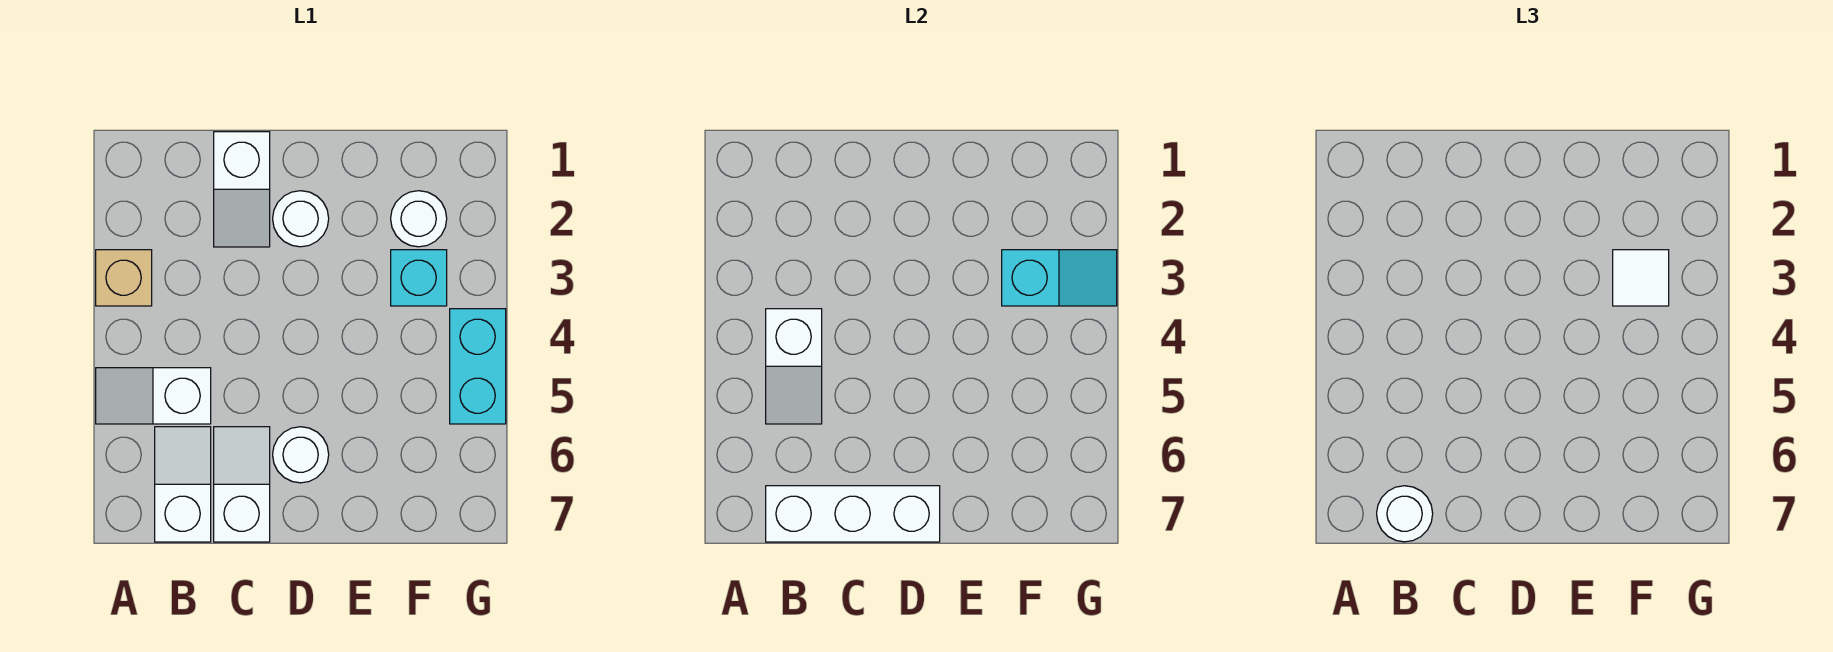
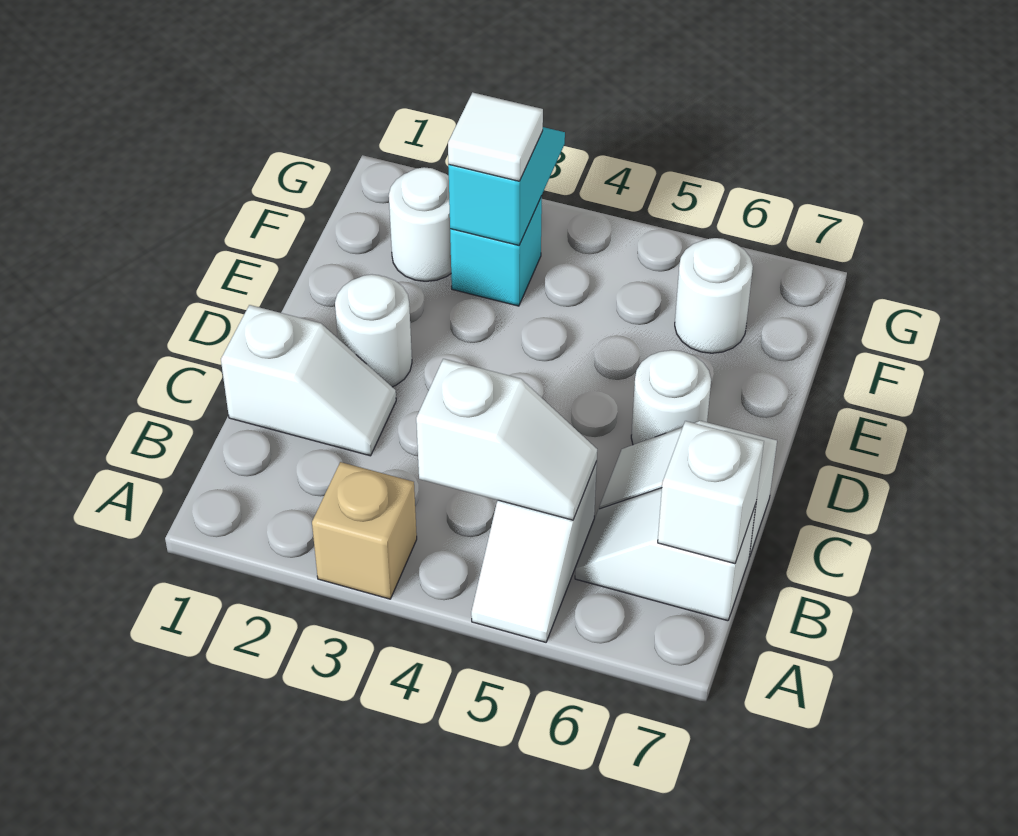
white brick B7:D7 level 2 -> white brick B7 level 2
white round brick B7 level 3 -> white round brick F6 level 1
cyan brick G4:G5 level 1 -> none

